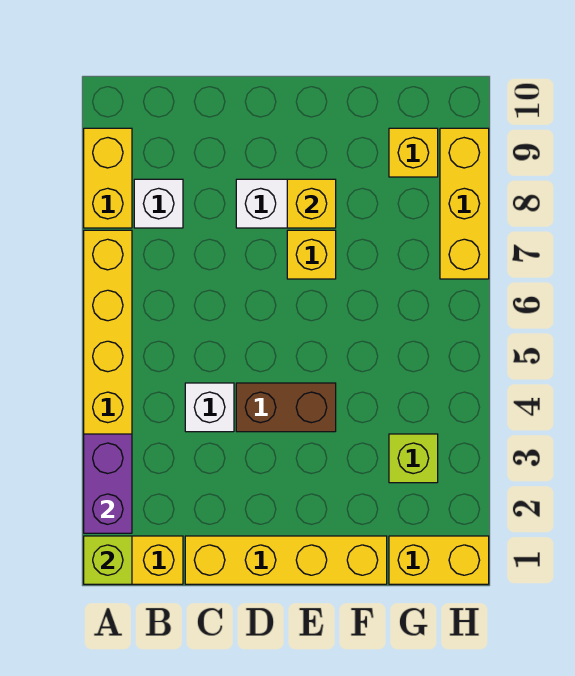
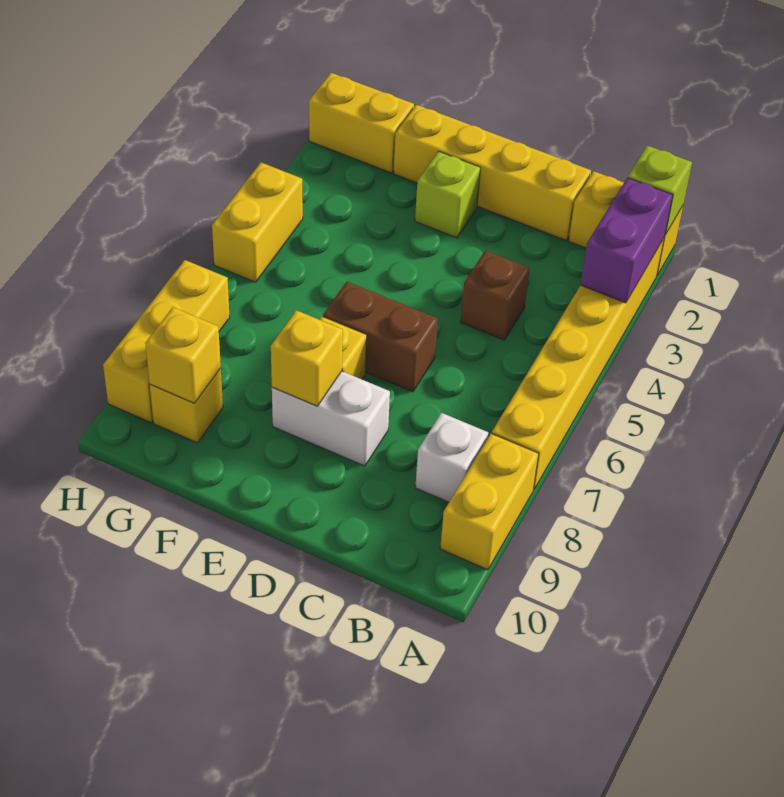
white brick C4 level 1 -> brown brick C4 level 1
brown brick D4:E4 level 1 -> brown brick D6:E6 level 1
lime brick G3 level 1 -> lime brick E2 level 1
none -> yellow brick G9 level 2
none -> yellow brick H4:H5 level 1

